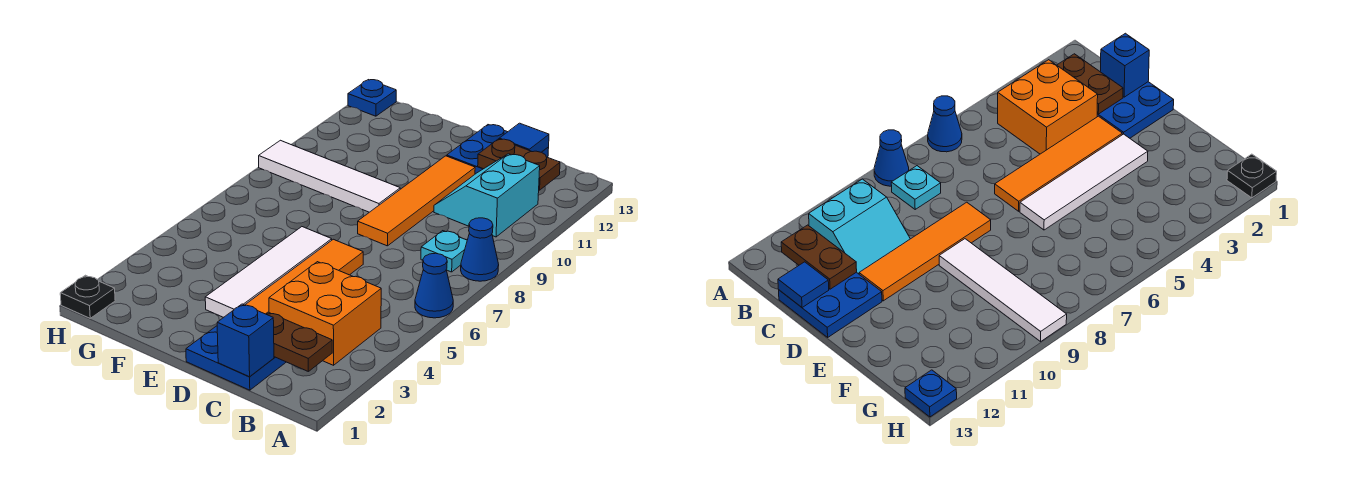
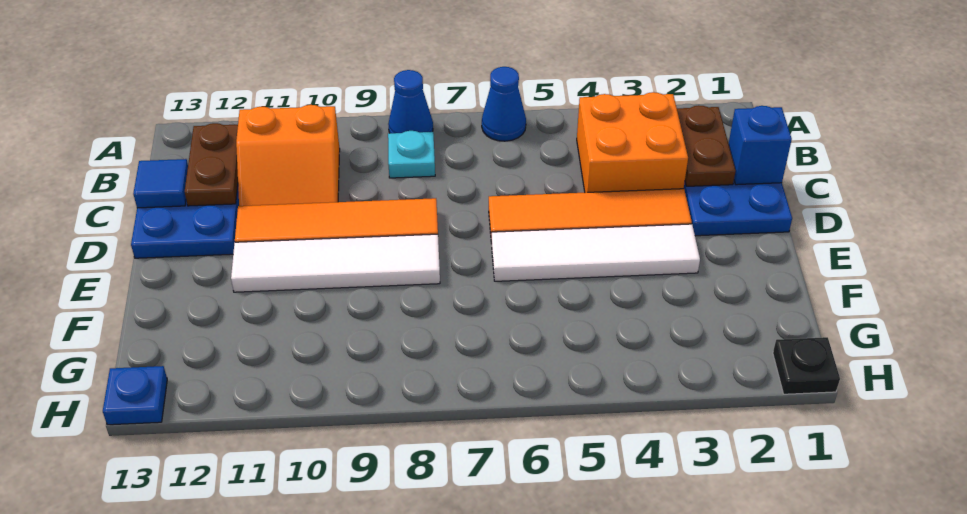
cyan slope B10:C11 level 1 top B -> orange slope B10:C11 level 1 top B
white tile E9:H9 level 1 -> white tile E8:E11 level 1

